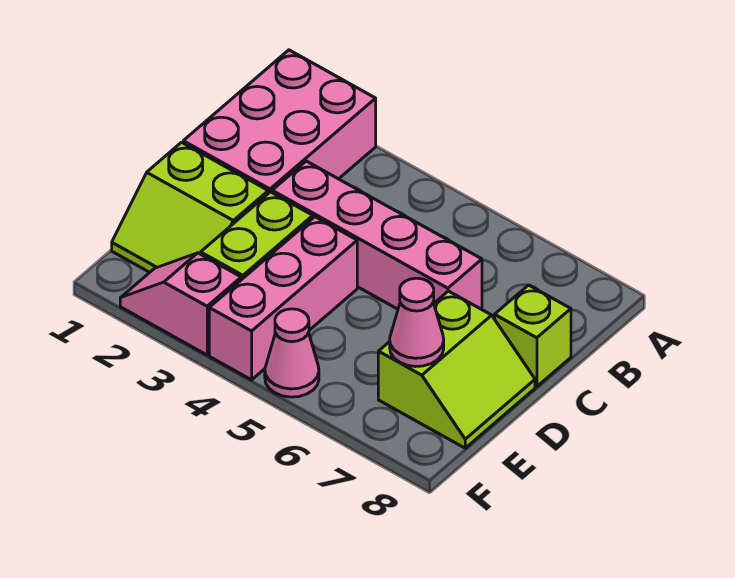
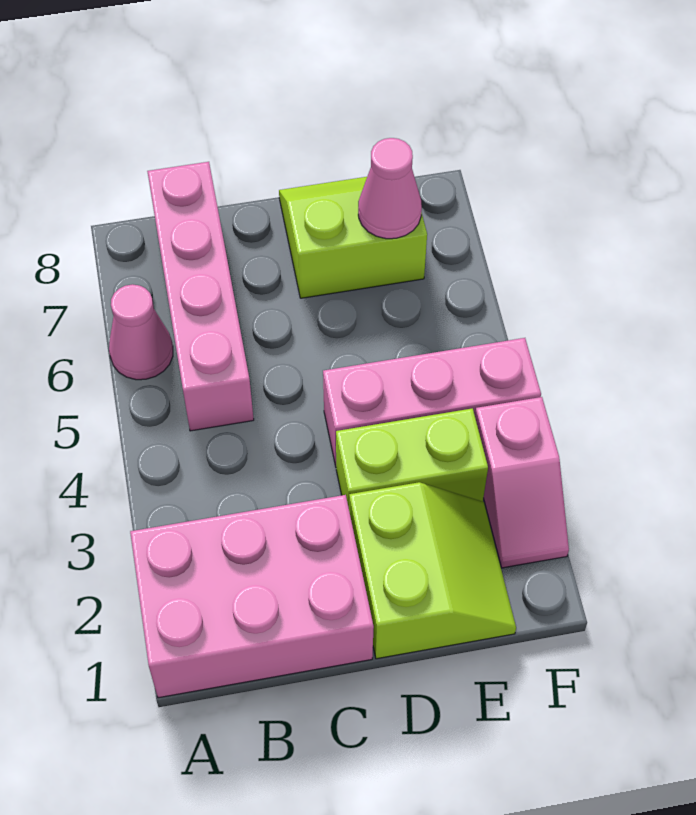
pink brick C3:C6 level 1 -> pink brick B5:B8 level 1
lime brick C8 level 1 -> none
pink cone F5 level 1 -> pink cone A6 level 1

